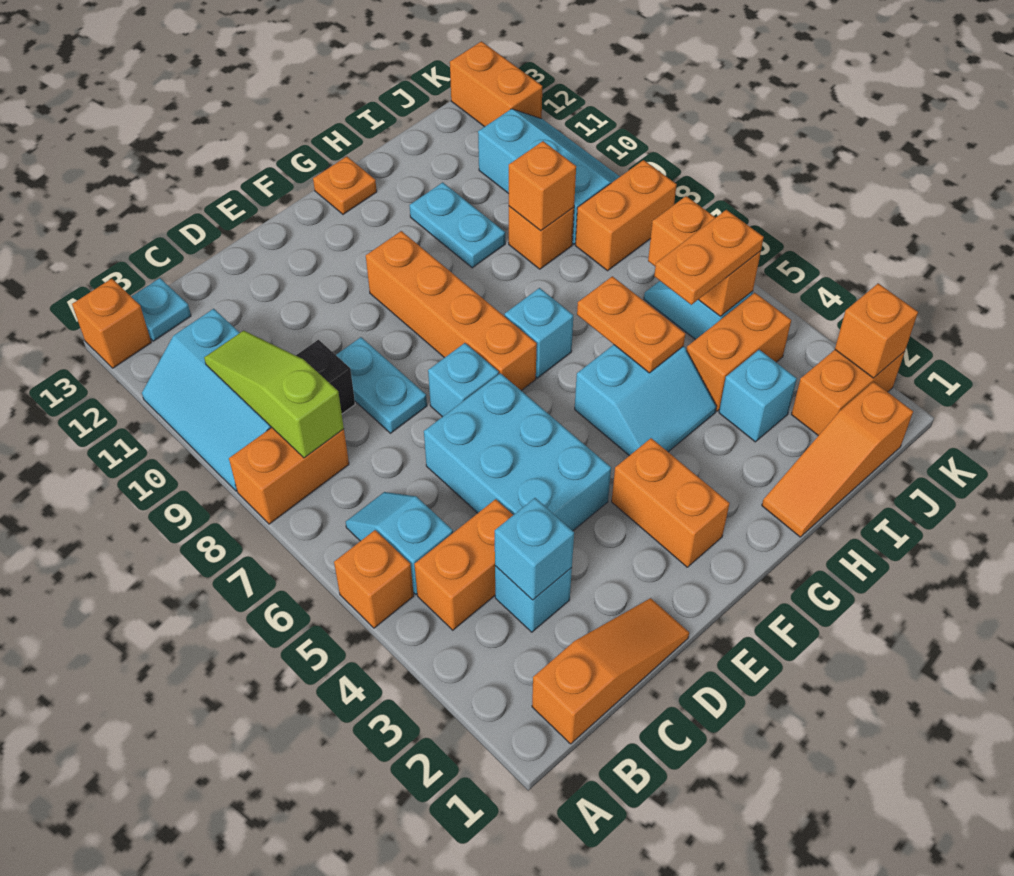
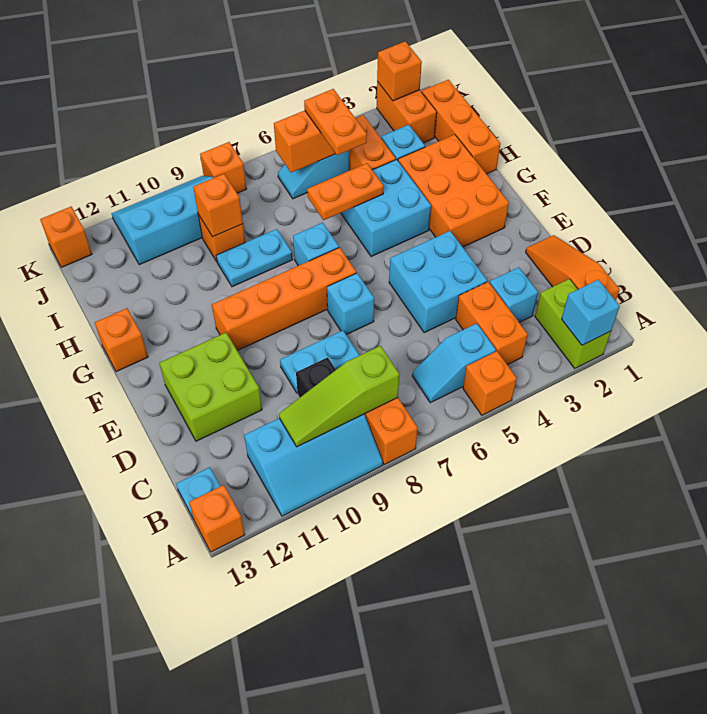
none -> lime brick A2:B2 level 1
cyan brick C3 level 2 -> cyan brick A2 level 2
cyan brick D4:E6 level 1 -> cyan brick D4:E5 level 1
none -> lime brick D11:E12 level 1
orange brick F2:F3 level 1 -> orange brick F2:H3 level 1
cyan slope G4:H5 level 1 top 5 -> cyan brick G4:H5 level 1
orange plate G13 level 1 -> orange brick G13 level 1
orange slope H1:J1 level 1 top J -> orange brick H1:J1 level 1
cyan plate H10:H11 level 1 -> cyan plate H8:H9 level 1
orange brick J8:K8 level 1 -> orange brick K8 level 1
orange brick K12:K13 level 1 -> orange brick K13 level 1

